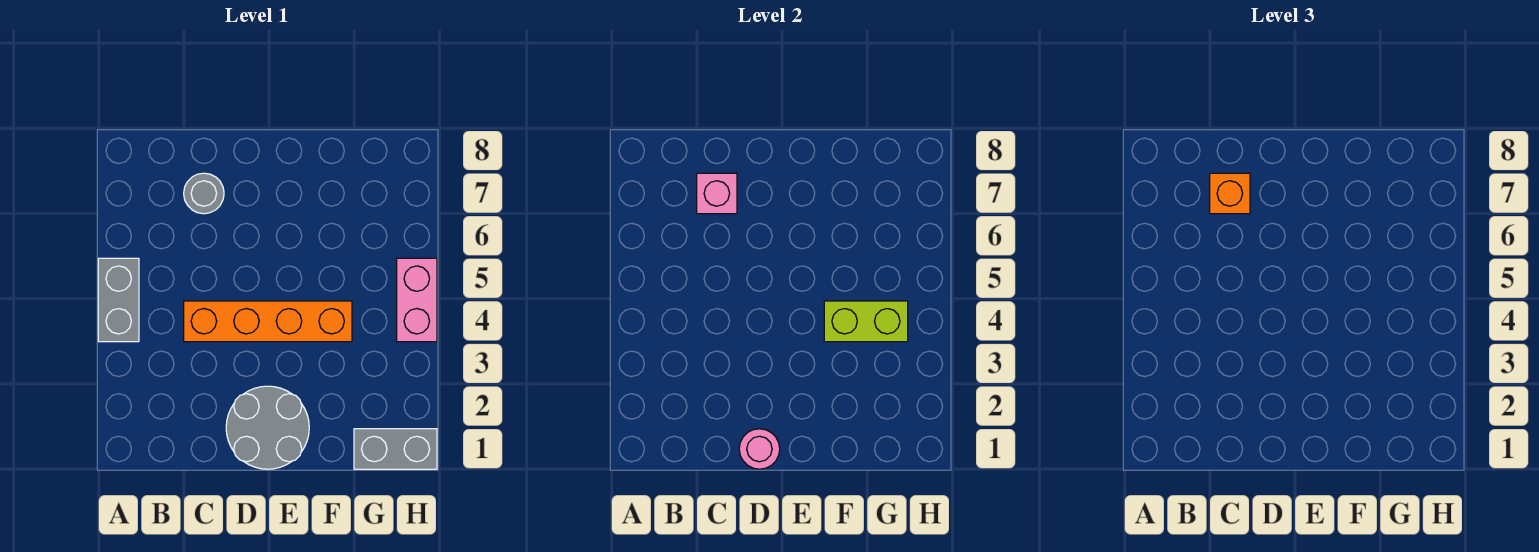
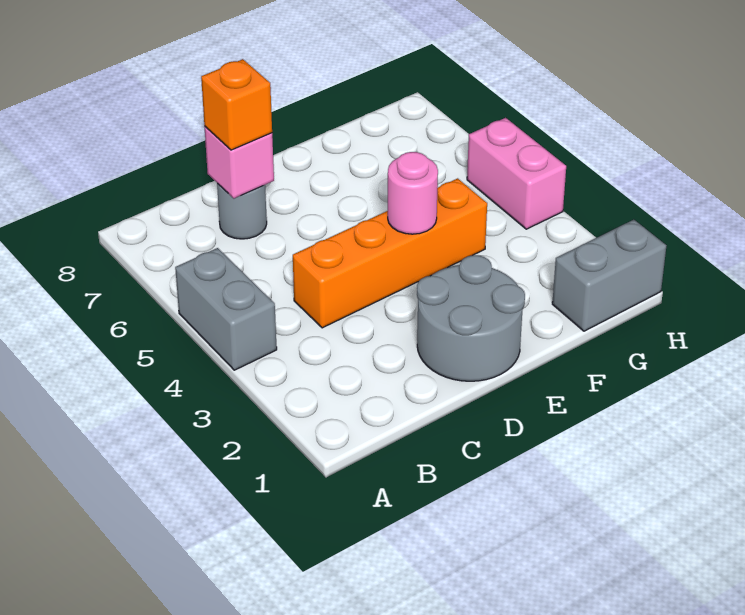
pink round brick D1 level 2 -> pink round brick E4 level 2
lime brick F4:G4 level 2 -> none

